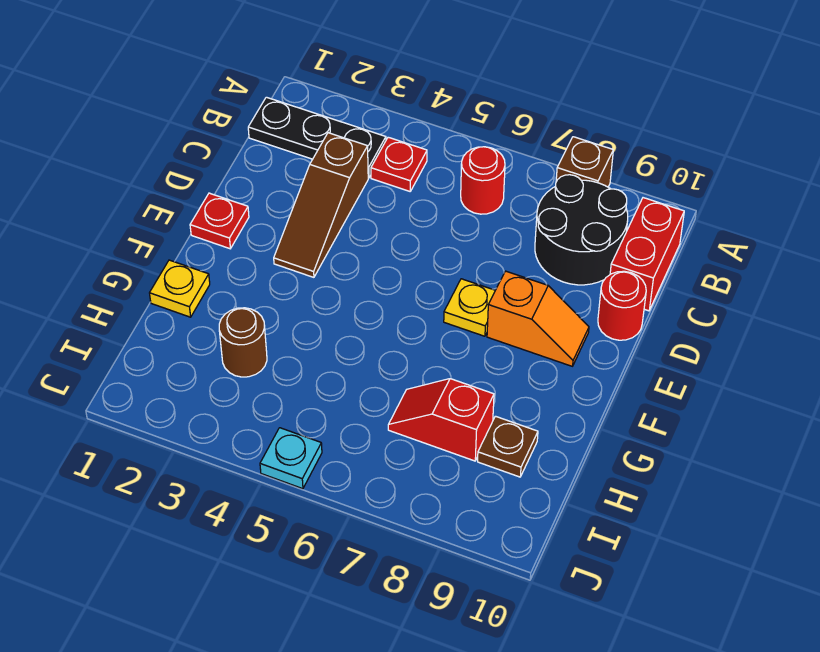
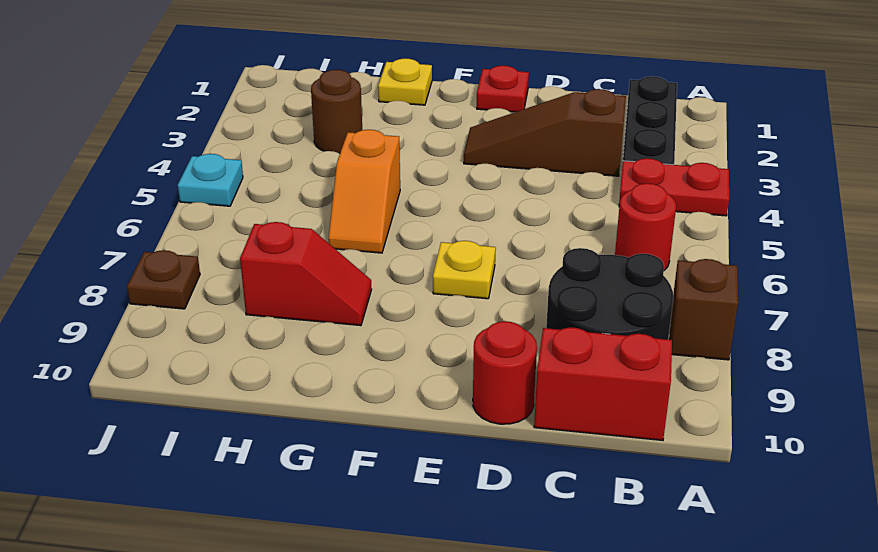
red plate B4 level 1 -> red plate A4:B4 level 1
orange slope E8:E9 level 1 top 8 -> orange slope G5:G6 level 1 top 5
red slope H7:H8 level 1 top 8 -> red slope G8:H8 level 1 top H
brown plate H9 level 1 -> brown plate J8 level 1

